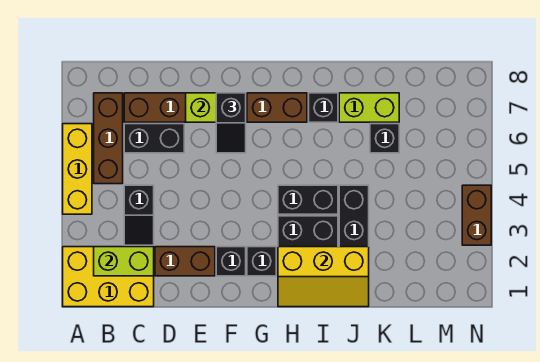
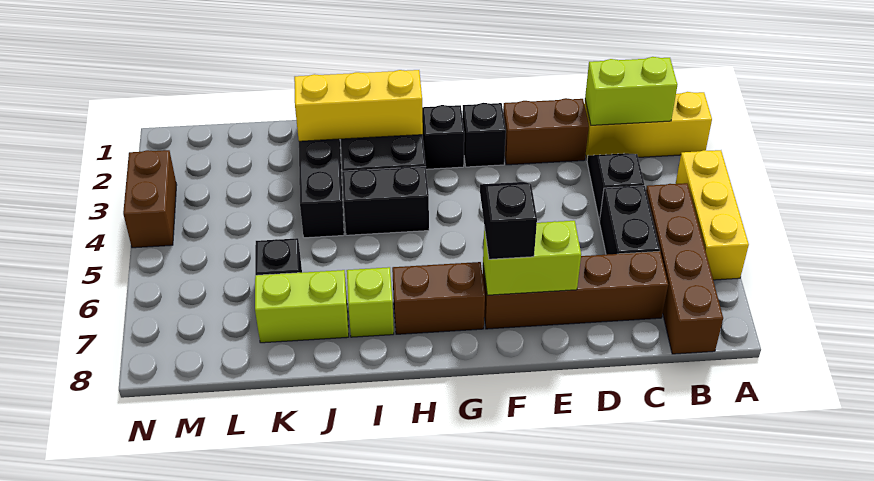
yellow brick A1:C2 level 1 -> yellow brick A2:C2 level 1
brown brick B5:B7 level 1 -> brown brick B5:B8 level 1
black brick C6:D6 level 1 -> black brick C5:C6 level 1
black brick I7 level 1 -> lime brick I7 level 1

